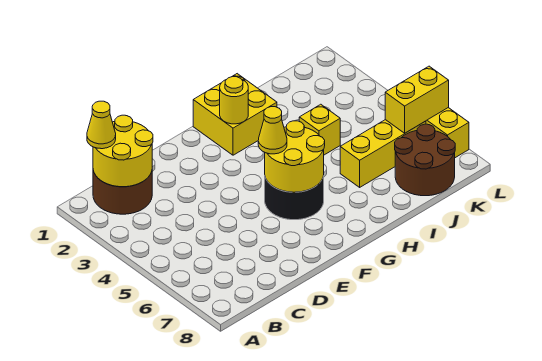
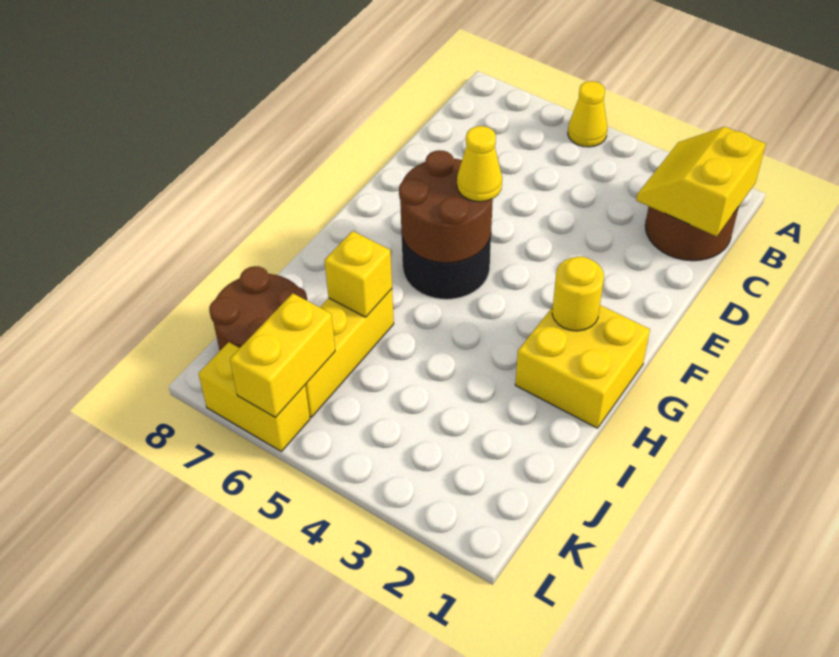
yellow round brick B1:C2 level 2 -> yellow slope B1:C2 level 2 top 1
yellow cone B1 level 3 -> yellow cone A5 level 1
yellow round brick F5:G6 level 2 -> brown round brick F5:G6 level 2
yellow brick I4 level 1 -> yellow brick I6 level 2

